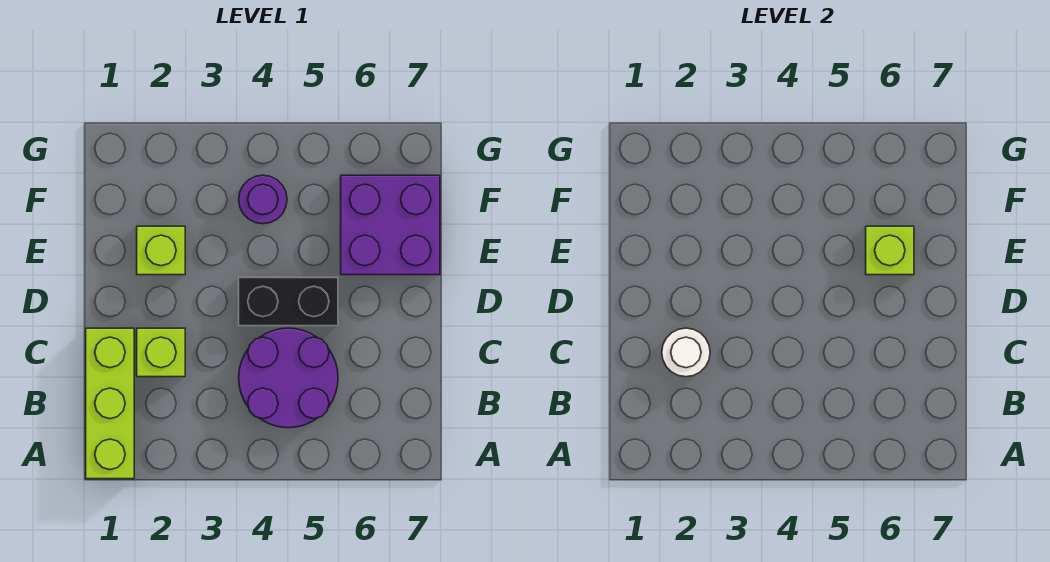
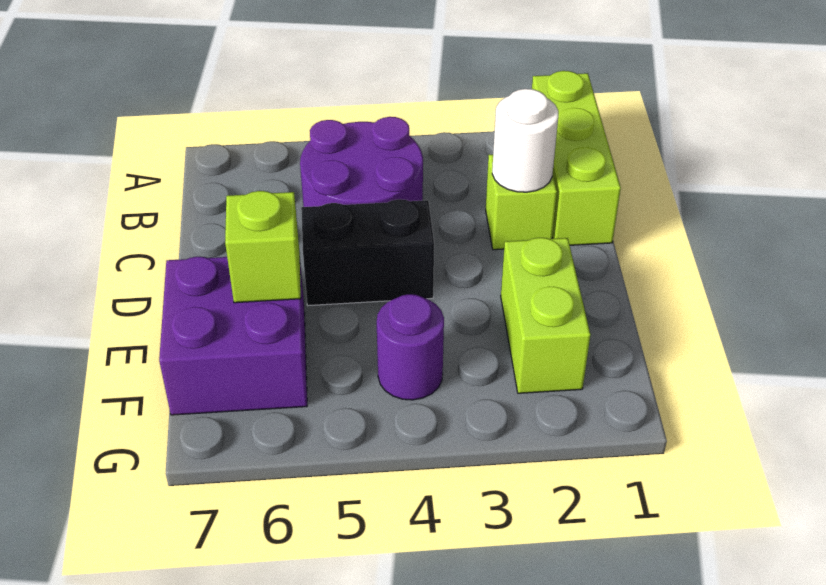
lime brick E2 level 1 -> lime brick E2:F2 level 1

